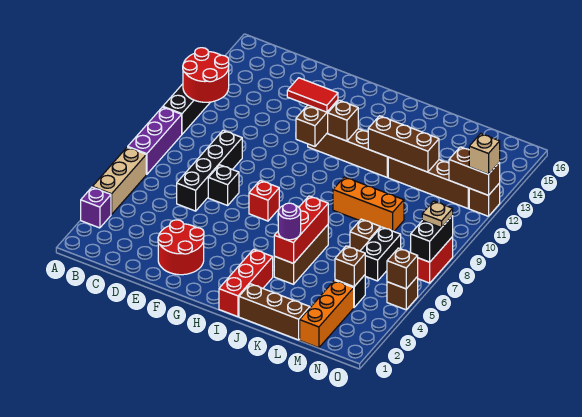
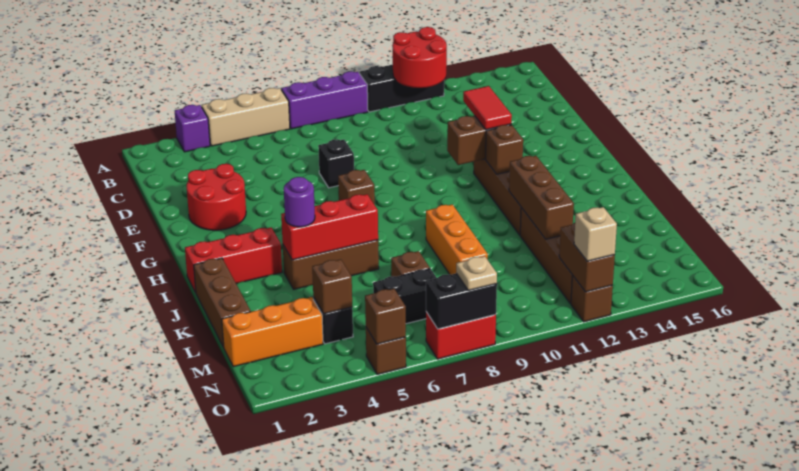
black brick D6:D9 level 1 -> none
red brick G7 level 1 -> brown brick G7 level 1

